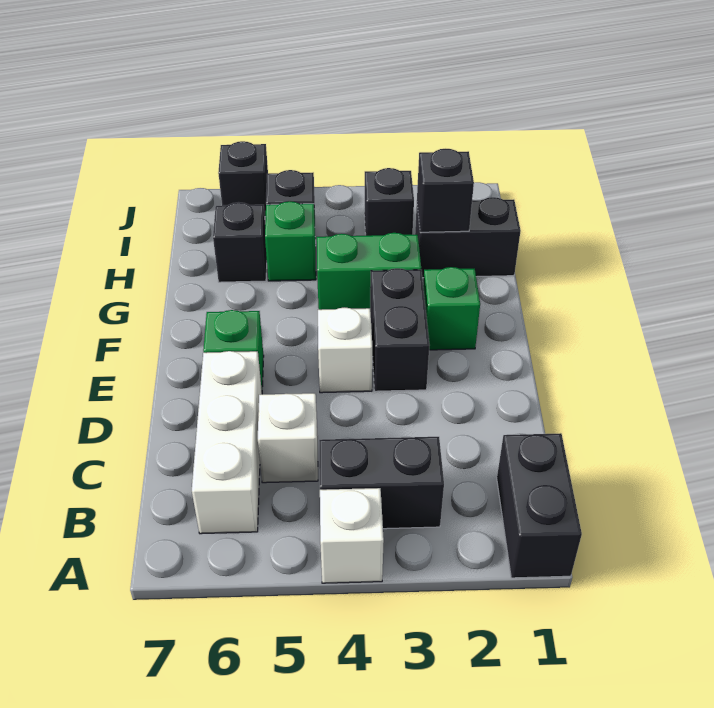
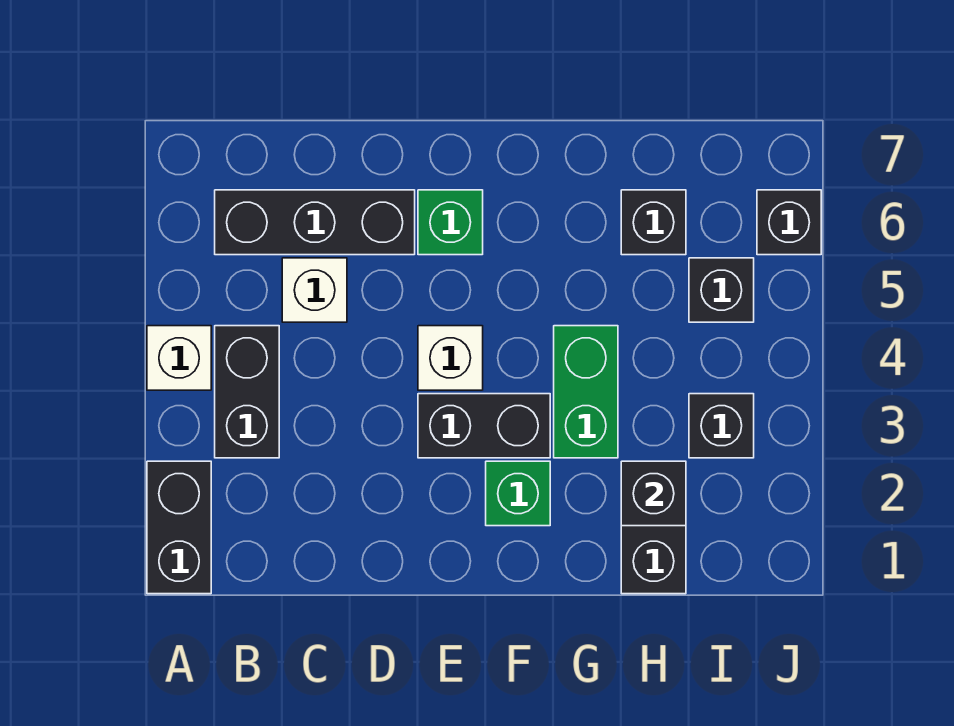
black brick A1:B1 level 1 -> black brick A1:A2 level 1
white brick B6:D6 level 1 -> black brick B6:D6 level 1
green brick H5 level 1 -> none

